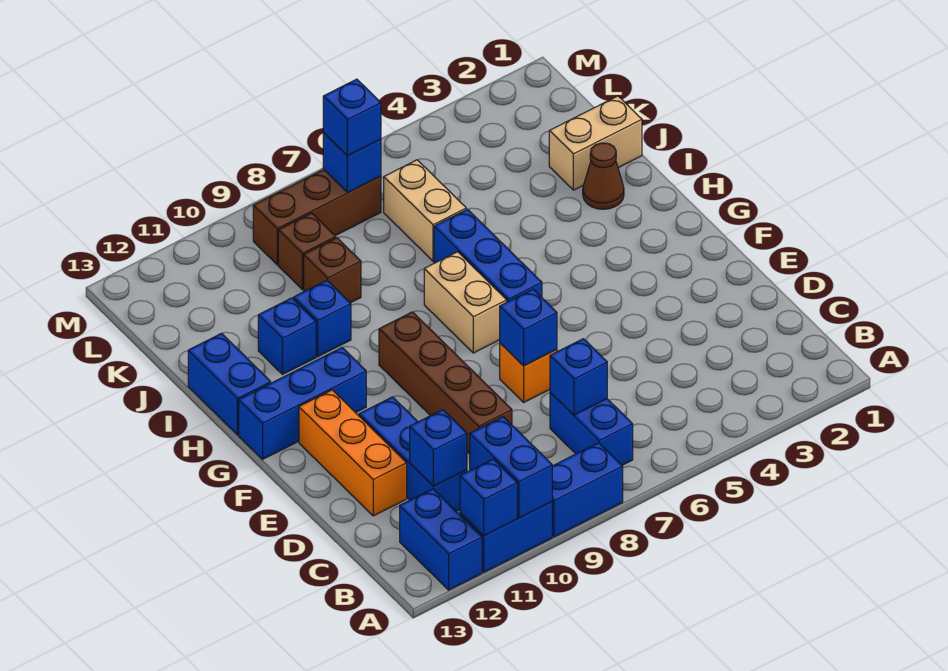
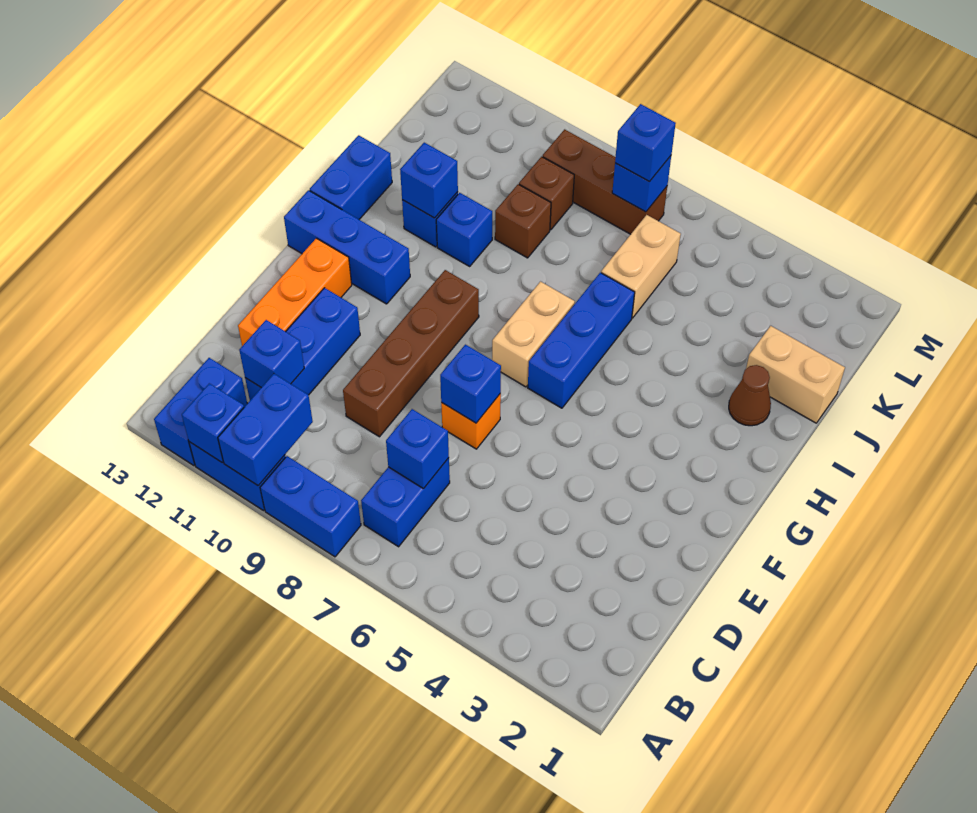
none -> blue brick I11 level 2

